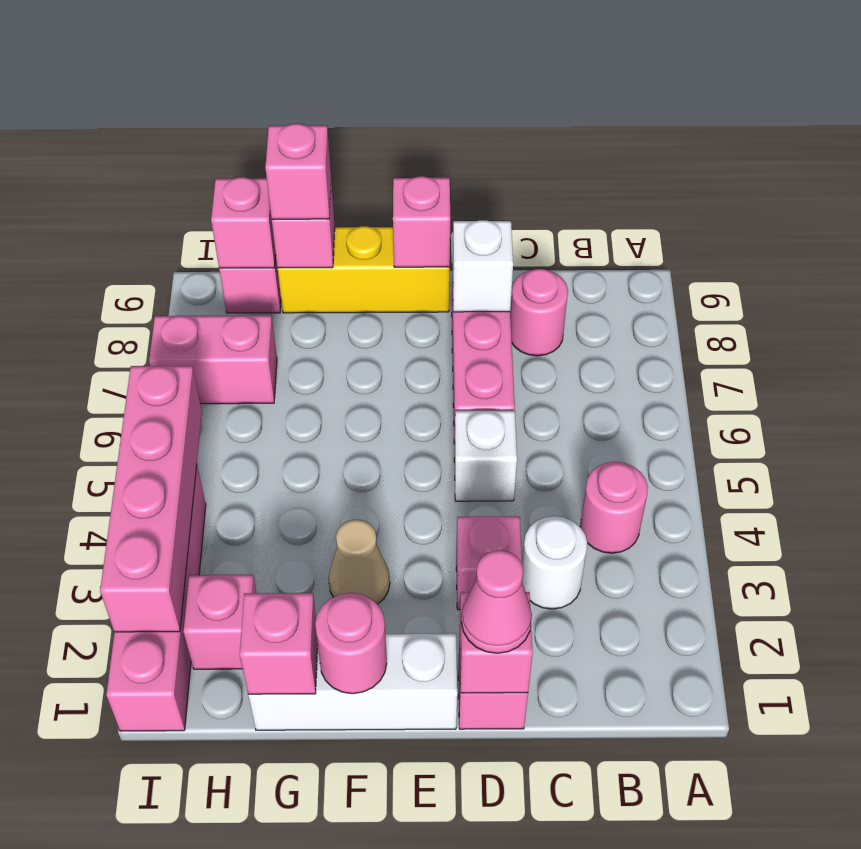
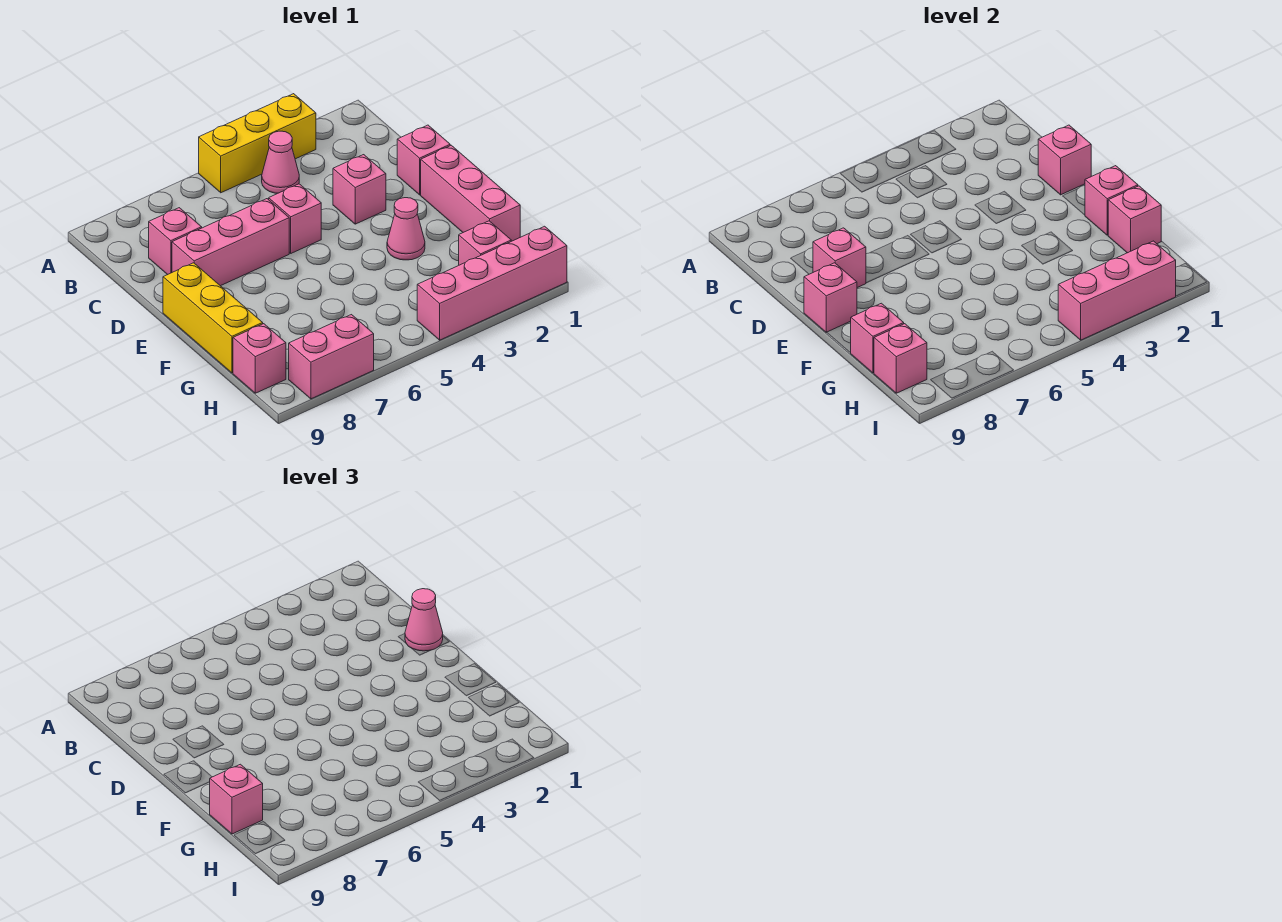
none -> yellow brick A3:A5 level 1
pink round brick B4 level 1 -> pink cone B4 level 1
white round brick C3 level 1 -> none
pink round brick C8 level 1 -> pink brick C8 level 1
white brick D5 level 1 -> pink brick D5 level 1
white brick D8 level 2 -> pink brick D8 level 2
white brick E1:G1 level 1 -> pink brick E1:G1 level 1
pink round brick F1 level 2 -> pink brick F1 level 2
tan cone F3 level 1 -> pink cone F3 level 1
pink brick H7:I7 level 1 -> pink brick I7:I8 level 1
pink brick I2:I5 level 2 -> pink brick I2:I4 level 2

